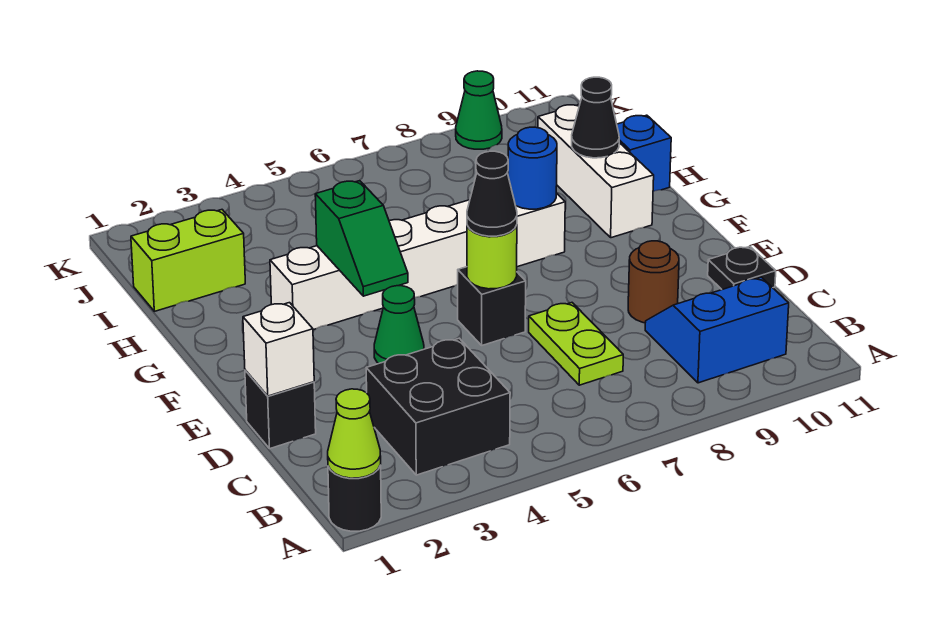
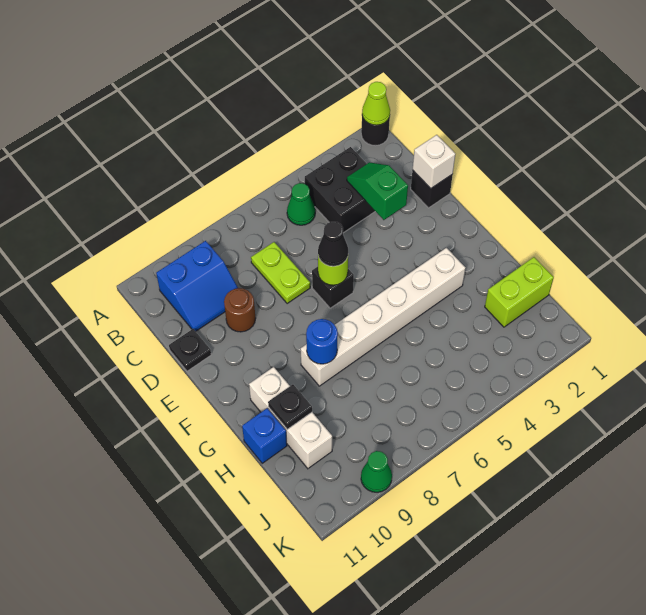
green cone E4 level 1 -> green cone B5 level 1
green slope F4:G4 level 2 top G -> green slope C3:D3 level 2 top D
black cone H10 level 2 -> black plate H10 level 2

